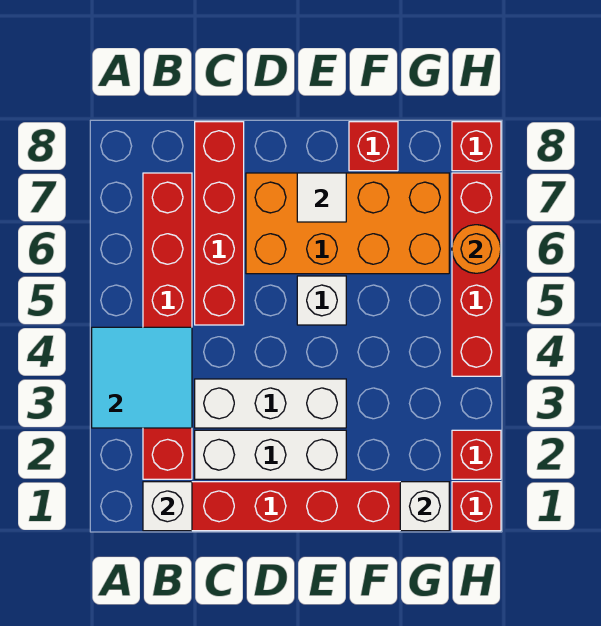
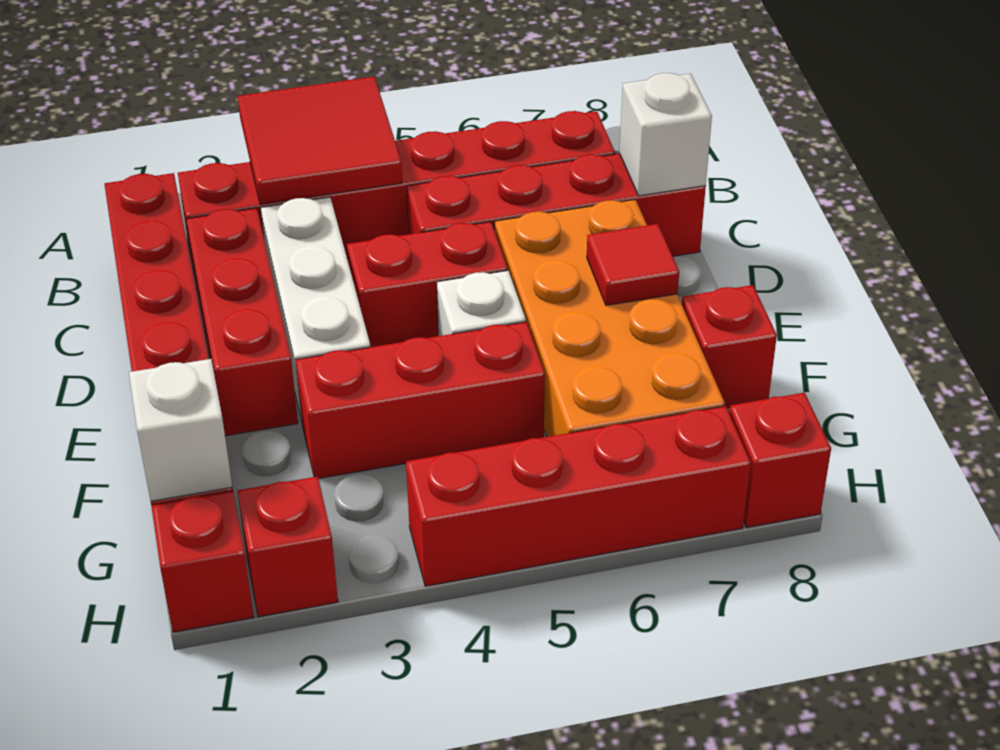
cyan tile A3:B4 level 2 -> red tile A3:B4 level 2
white brick B1 level 2 -> white brick C8 level 2
white brick C2:E2 level 1 -> red brick C2:E2 level 1
none -> red brick D4:D5 level 1
white tile E7 level 2 -> red tile E7 level 2
none -> red brick F3:F5 level 1
orange round brick H6 level 2 -> none

